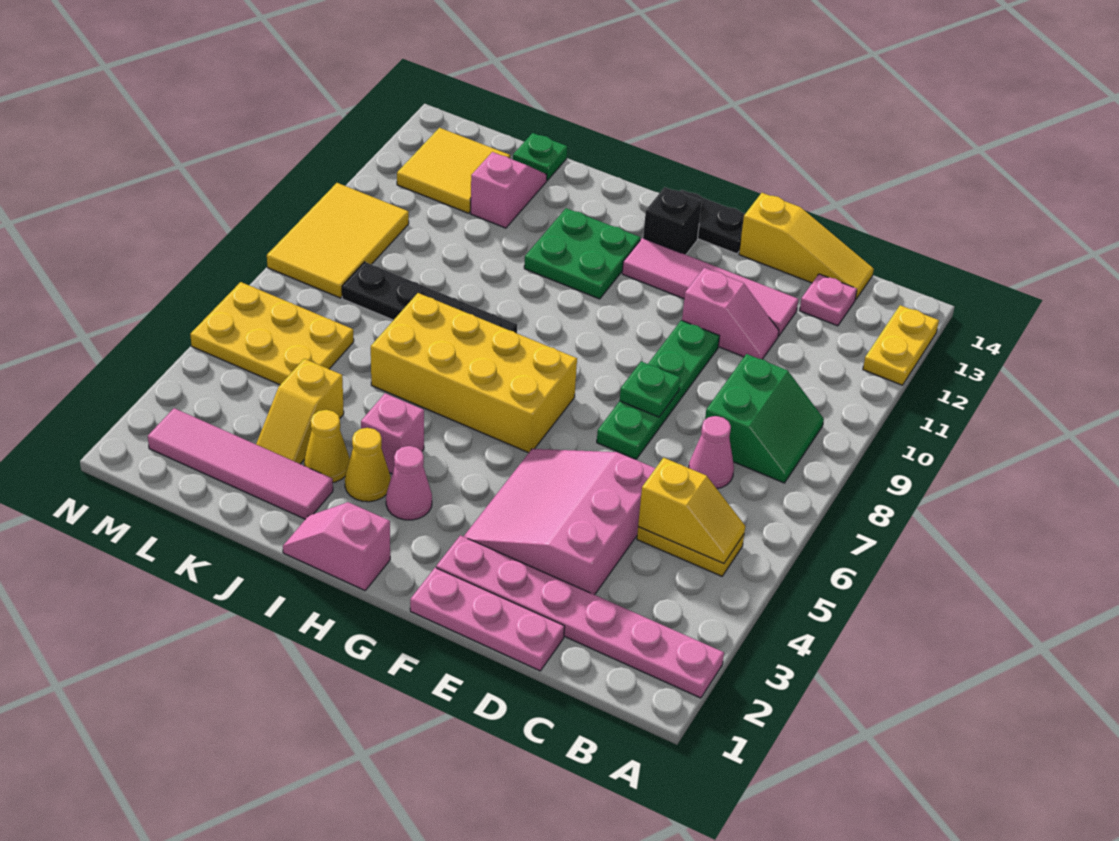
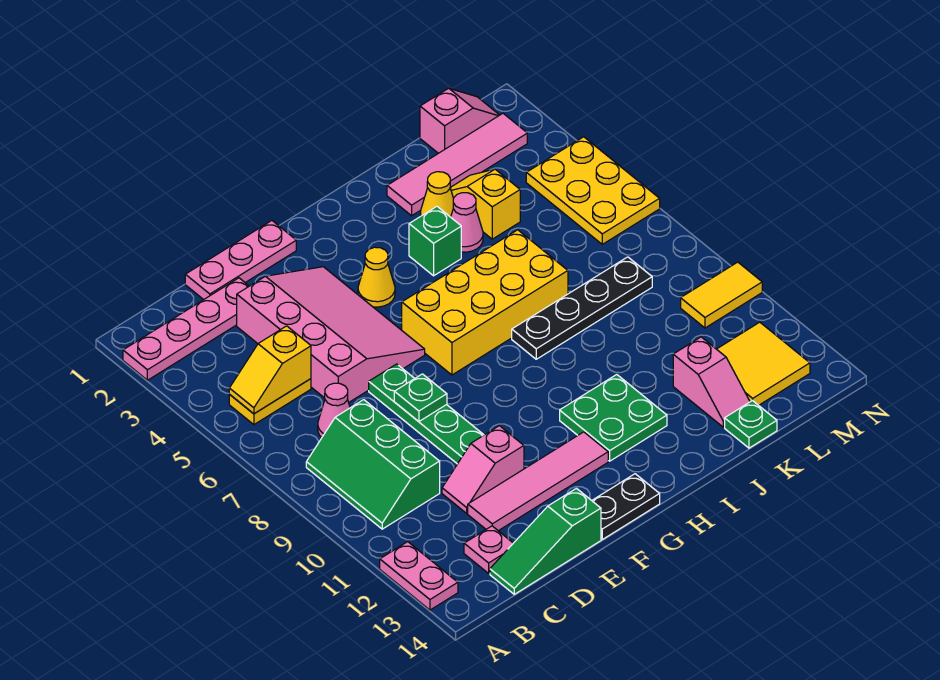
pink plate A2:F2 level 1 -> pink plate A2:D2 level 1
yellow plate A12:A13 level 1 -> pink plate A12:A13 level 1
green slope B8:C9 level 1 top C -> green slope B8:C10 level 1 top C
yellow slope C14:E14 level 1 top E -> green slope C14:E14 level 1 top E
pink slope D3:F5 level 1 top D -> pink slope D3:F6 level 1 top D
black brick G13 level 1 -> none
pink slope H1:I1 level 1 top H -> pink slope L1:M1 level 1 top L
pink cone H3 level 1 -> pink cone J4 level 1
yellow cone I3 level 1 -> yellow cone G4 level 1
pink brick I4 level 1 -> green brick I4 level 1
yellow plate L5:N6 level 1 -> yellow plate M4:N6 level 1
yellow tile M8:N10 level 1 -> yellow tile M10:N10 level 1

